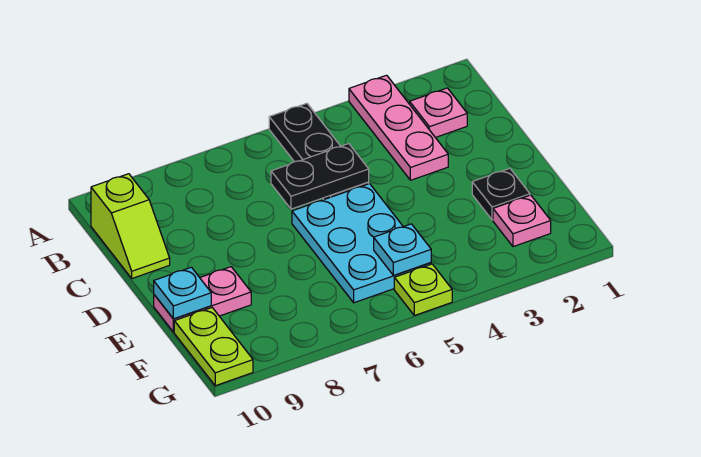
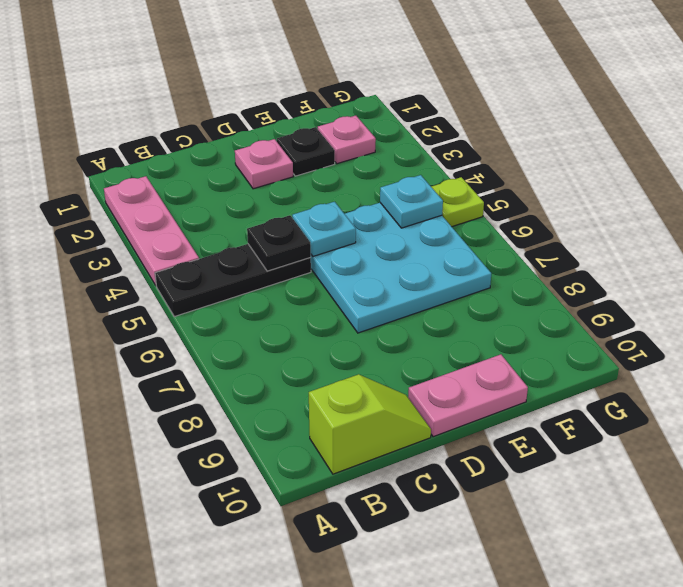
pink plate A3:C3 level 1 -> pink plate A2:A4 level 1
pink plate B2 level 1 -> pink plate D2 level 1
black plate C5:C6 level 2 -> black plate C5 level 2
cyan plate D5:F6 level 1 -> cyan plate D5:F7 level 1
pink plate E9:E10 level 1 -> pink plate D10:E10 level 1
cyan plate E10 level 2 -> cyan plate D5 level 2
lime plate F10:G10 level 1 -> none

